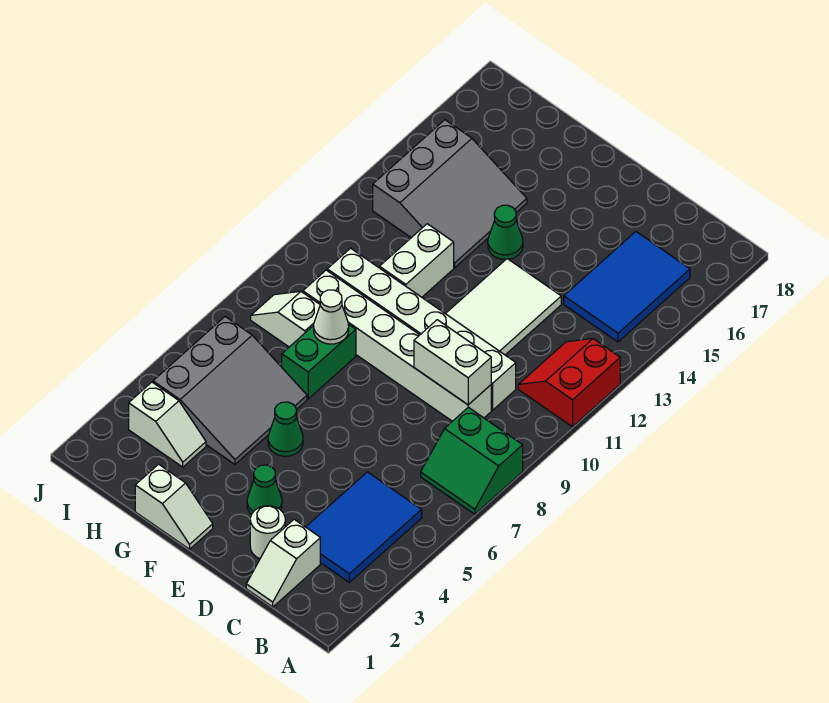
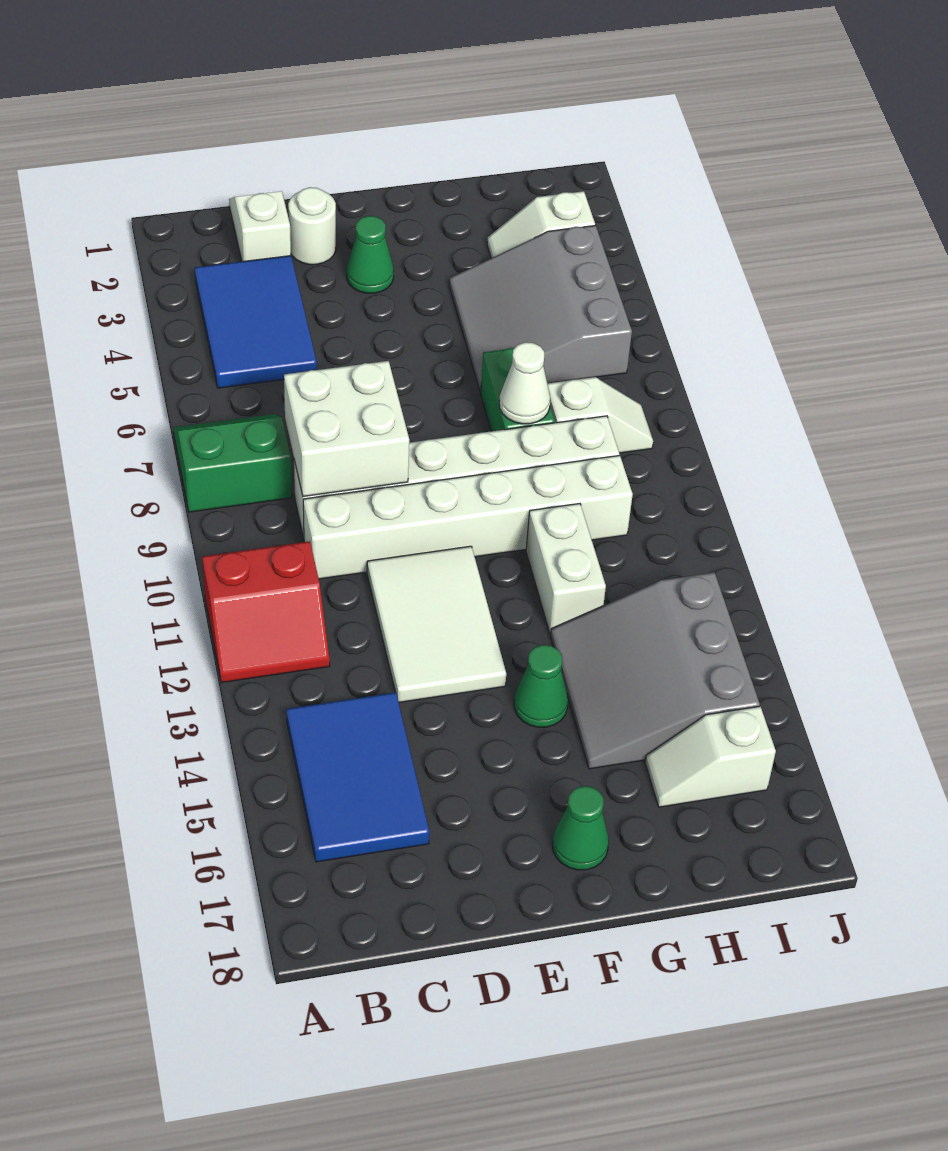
red slope A11:B12 level 1 top A -> red slope A11:B12 level 1 top 11
white brick C9:D9 level 2 -> white brick C8:D9 level 2
white slope F1:G1 level 1 top G -> white slope H16:I16 level 1 top I
green cone F5 level 1 -> green cone F17 level 1

